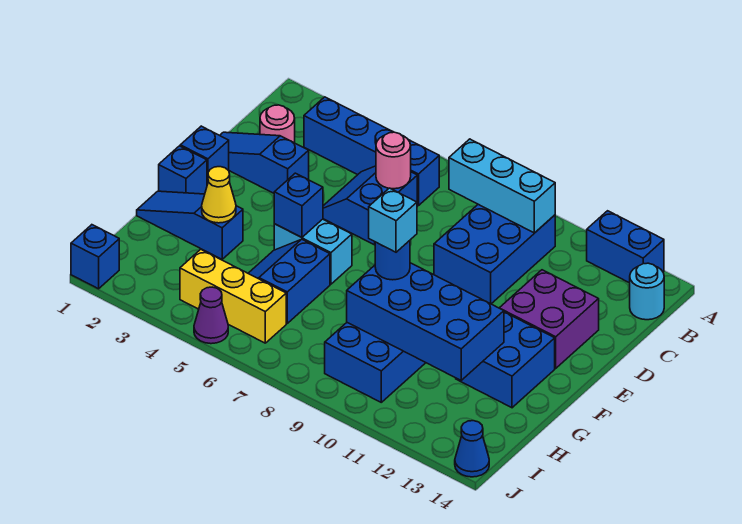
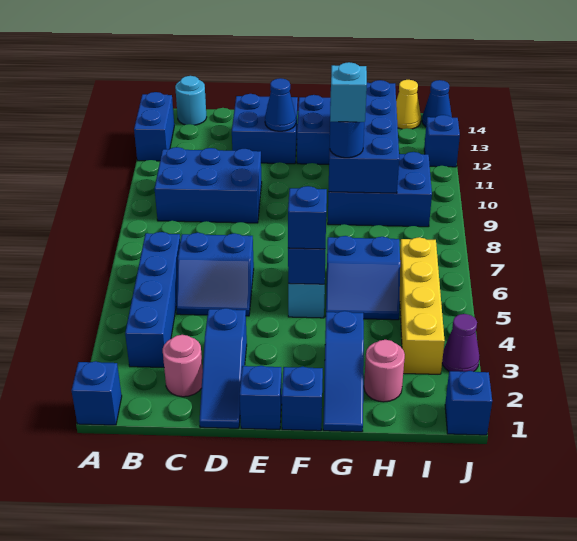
none -> blue brick A1 level 1
cyan brick B8:B10 level 2 -> none
pink round brick C6 level 2 -> pink round brick H2 level 1
purple brick D12:E13 level 1 -> blue brick D12:E13 level 1
none -> blue cone E12 level 2
none -> blue brick F5 level 3
yellow cone G3 level 2 -> yellow cone I14 level 1
yellow brick I4:I6 level 1 -> yellow brick I3:I6 level 1
purple cone J5 level 1 -> purple cone J3 level 1
none -> blue brick J12 level 1

